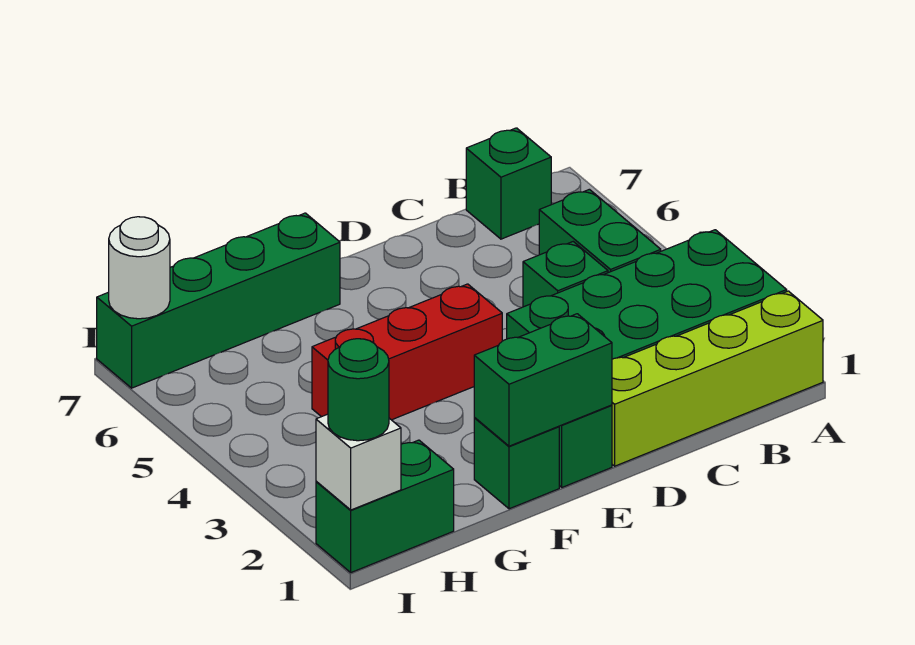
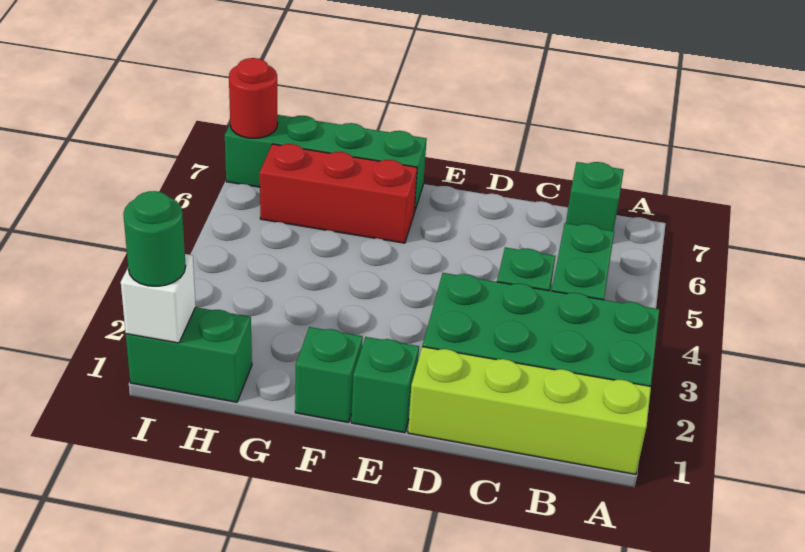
green brick E1:F1 level 2 -> none
red brick E4:G4 level 1 -> red brick F6:H6 level 1
white round brick I7 level 2 -> red round brick I7 level 2

